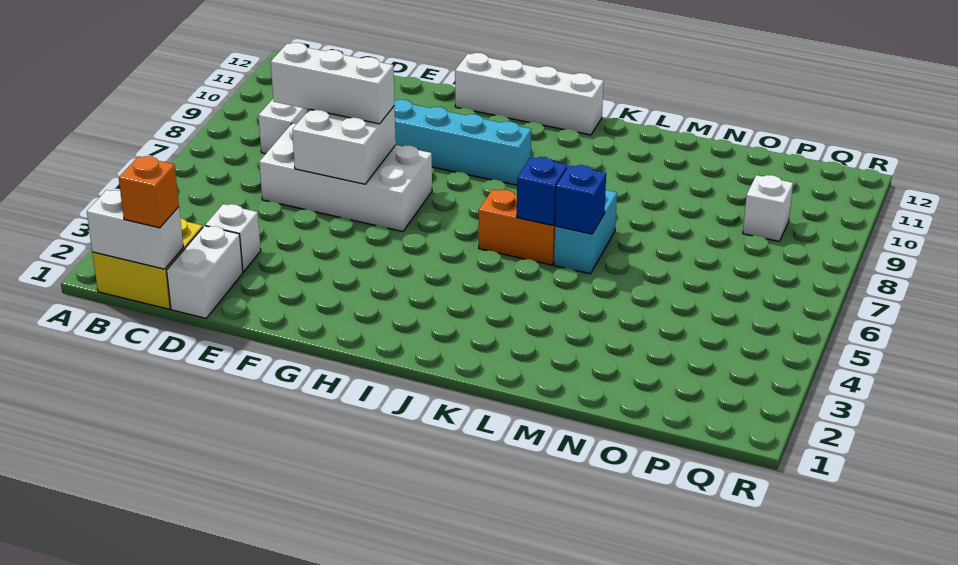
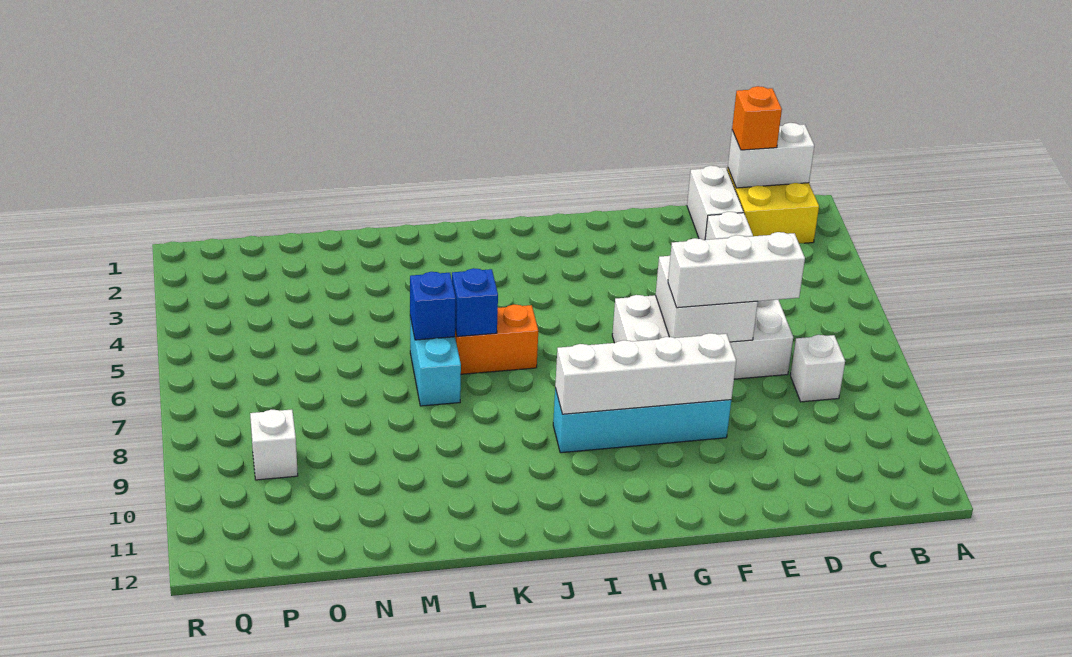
white brick G12:J12 level 1 -> white brick F9:I9 level 2

